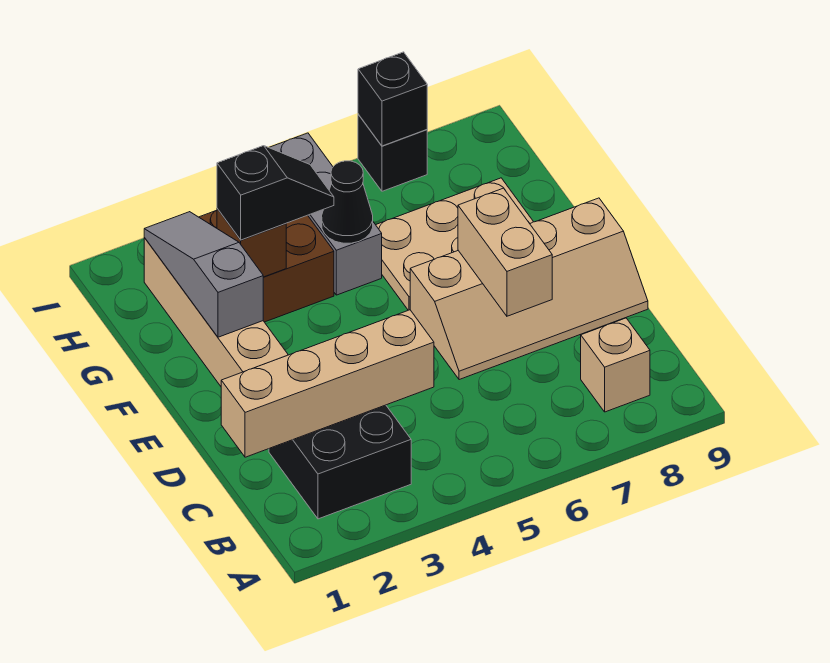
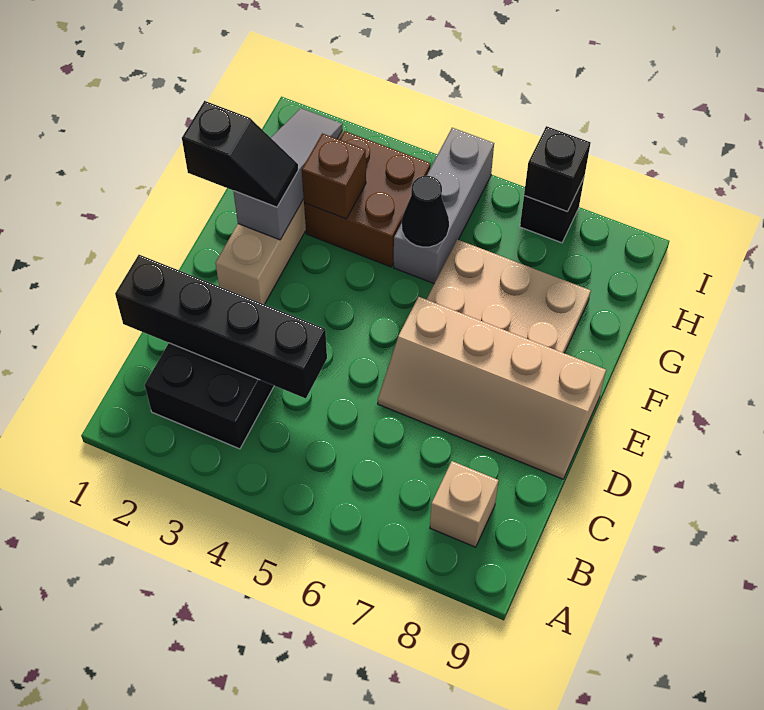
tan brick C1:C4 level 2 -> black brick C1:C4 level 2
tan brick D7:E7 level 2 -> none
black slope G3:G4 level 3 top 3 -> black slope F1:F2 level 3 top 1

